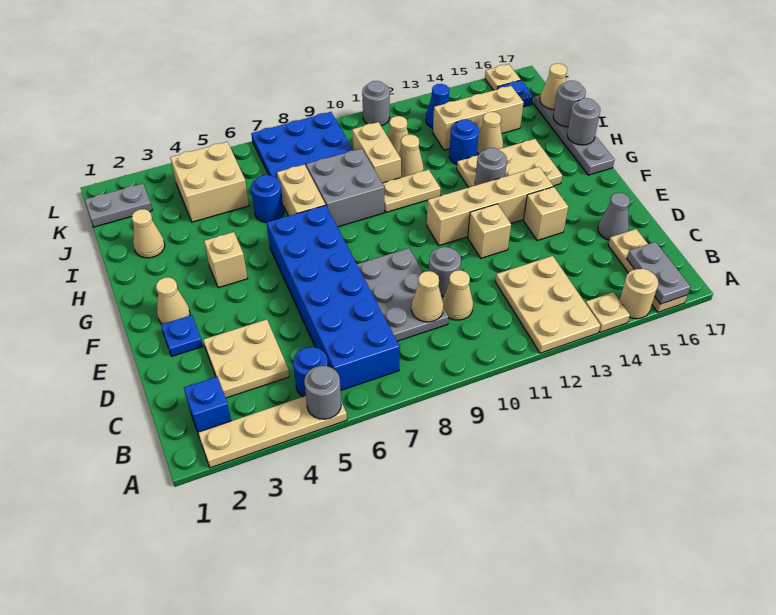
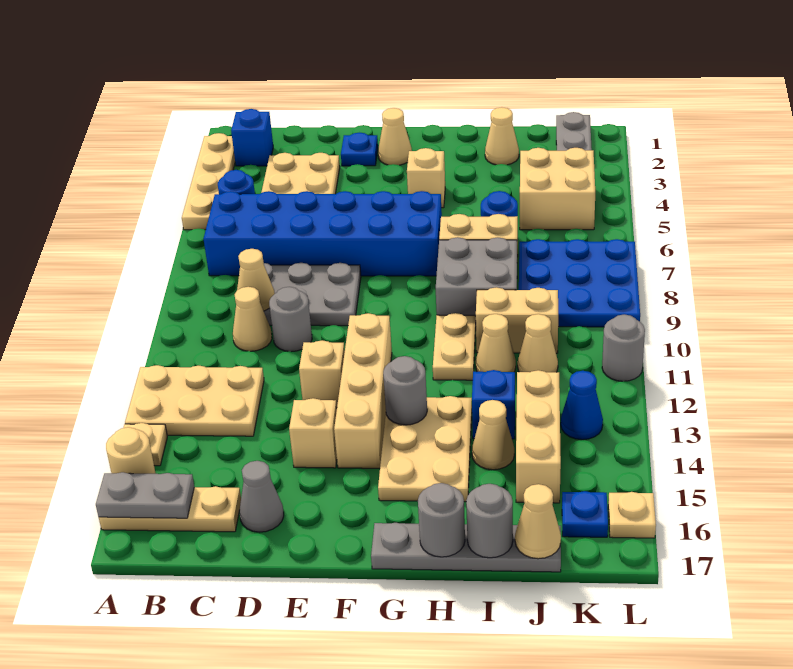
grey round brick A5 level 2 -> none
blue round brick I13 level 1 -> blue brick I13 level 1

